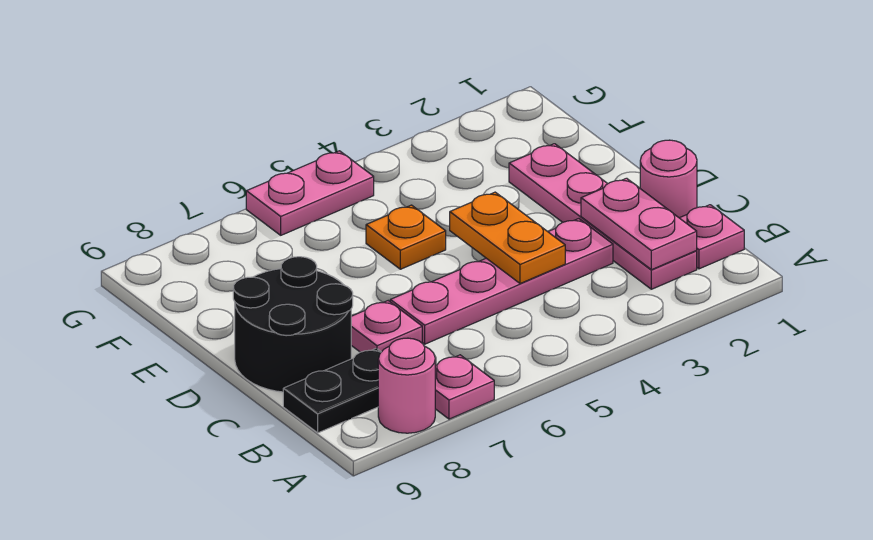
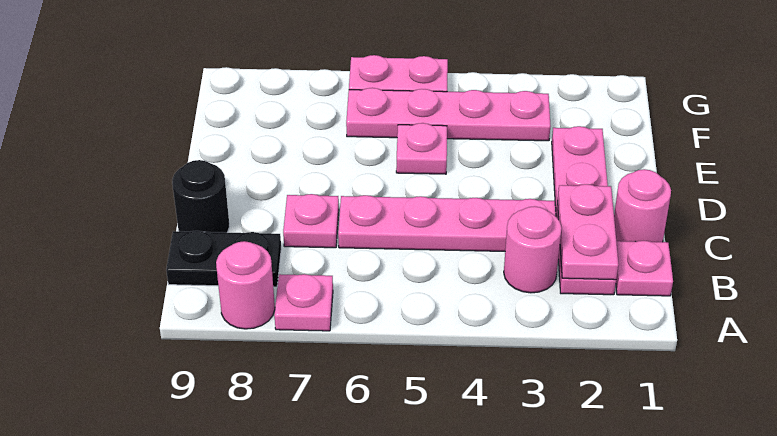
none -> pink round brick B3 level 1
orange plate C4:D4 level 2 -> none
black round brick C8:D9 level 1 -> black round brick C9 level 1
orange plate E5 level 1 -> pink plate E5 level 1
none -> pink plate F3:F6 level 1

